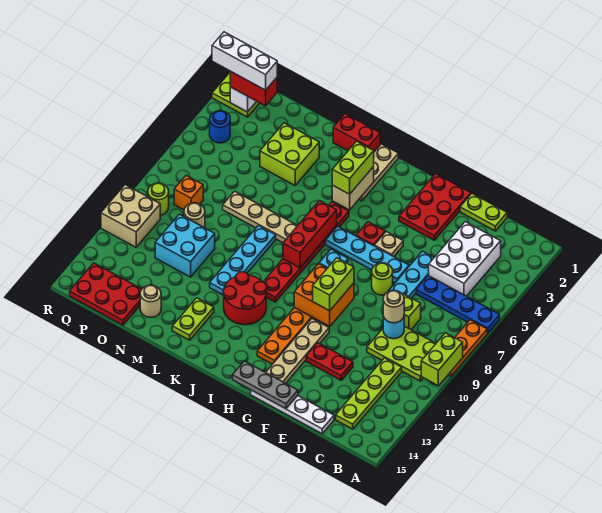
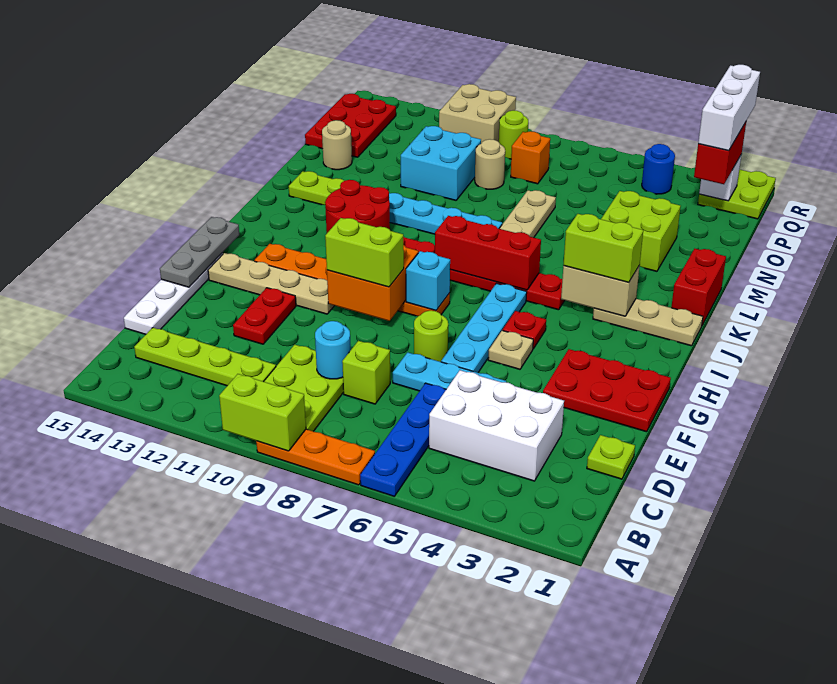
lime plate D1:E1 level 1 -> lime plate D1 level 1
tan round brick D9 level 3 -> none

